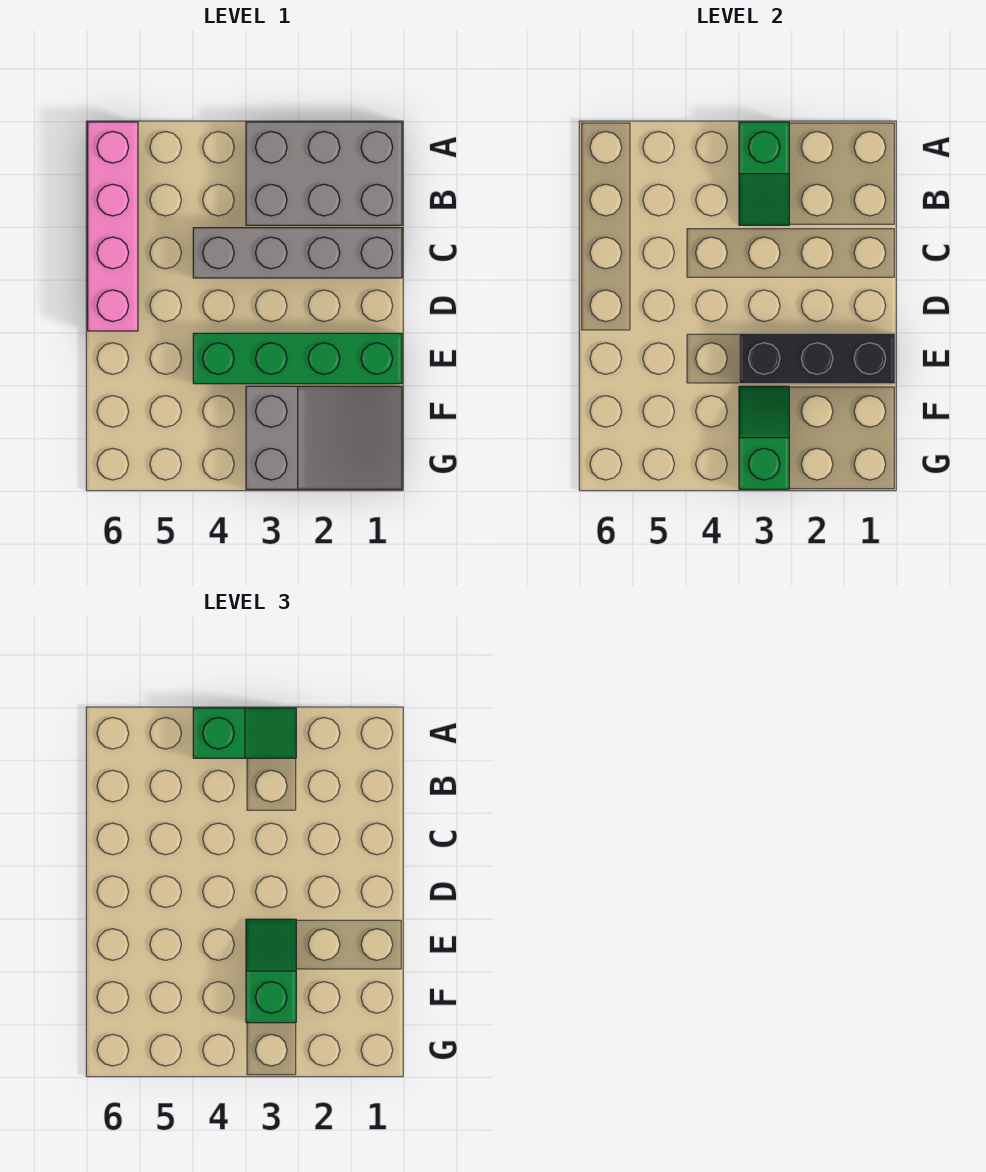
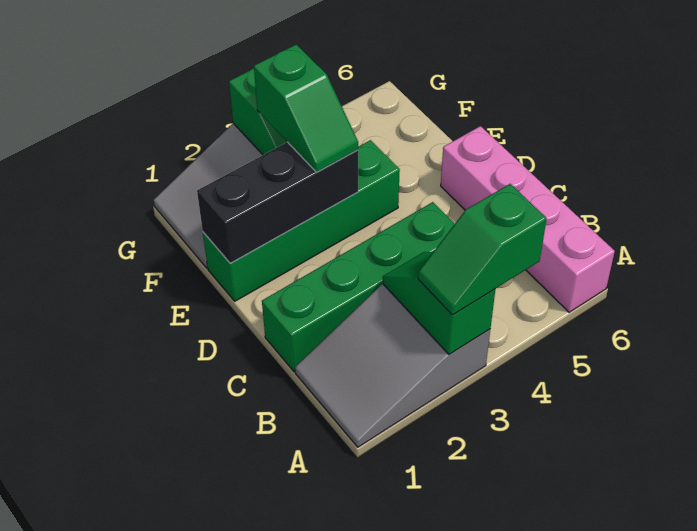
grey brick A1:B3 level 1 -> grey slope A1:B3 level 1 top 3
grey brick C1:C4 level 1 -> green brick C1:C4 level 1

